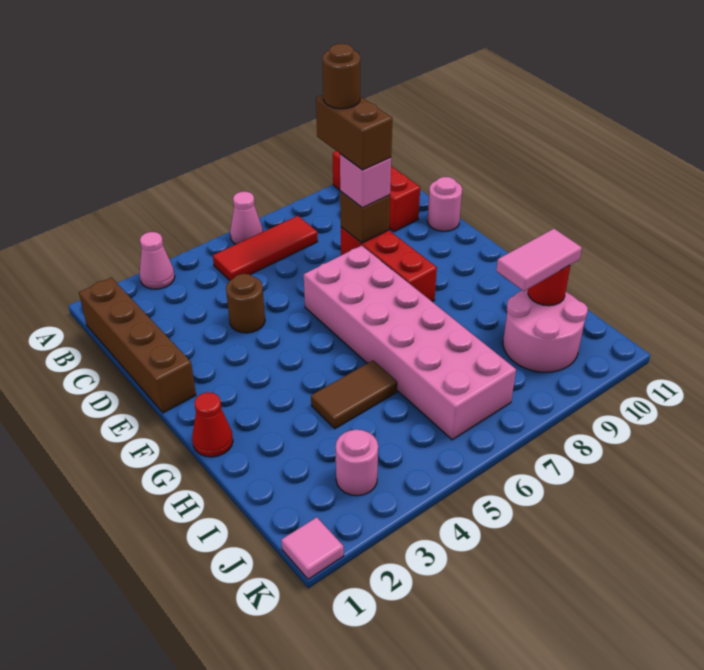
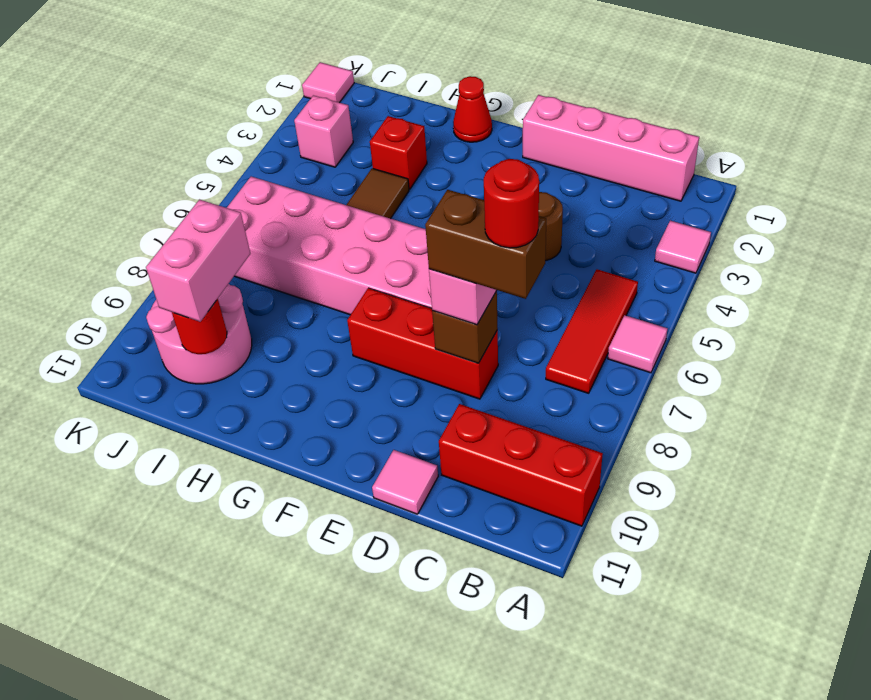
pink cone A3 level 1 -> pink tile A3 level 1
pink cone A6 level 1 -> pink tile A6 level 1
brown brick B1:E1 level 1 -> pink brick B1:E1 level 1
brown round brick C8 level 5 -> red round brick C8 level 5
pink round brick D11 level 1 -> pink tile D11 level 1
none -> red brick H3 level 1
pink tile I9:I10 level 3 -> pink brick I9:I10 level 3
pink round brick J3 level 1 -> pink brick J3 level 1

